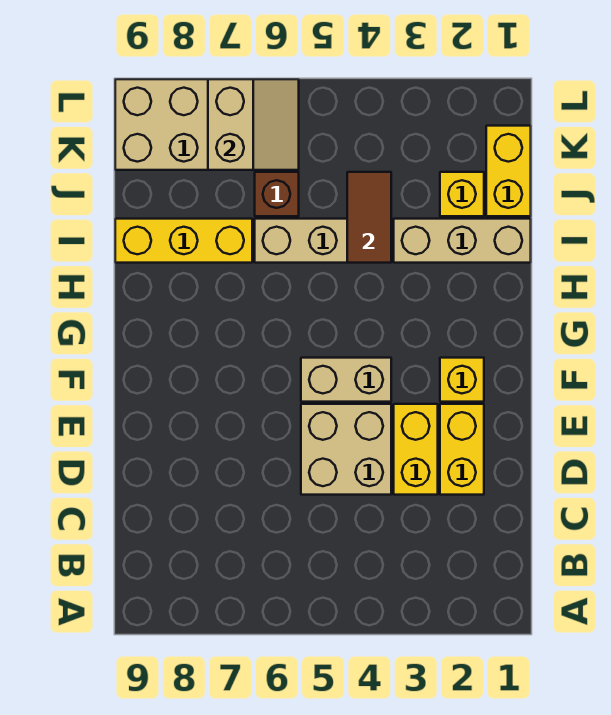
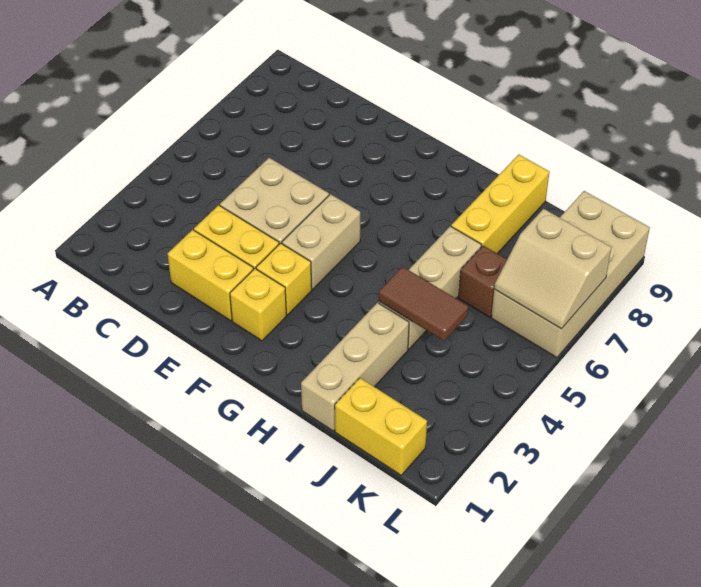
yellow brick J2 level 1 -> yellow brick F3 level 1

